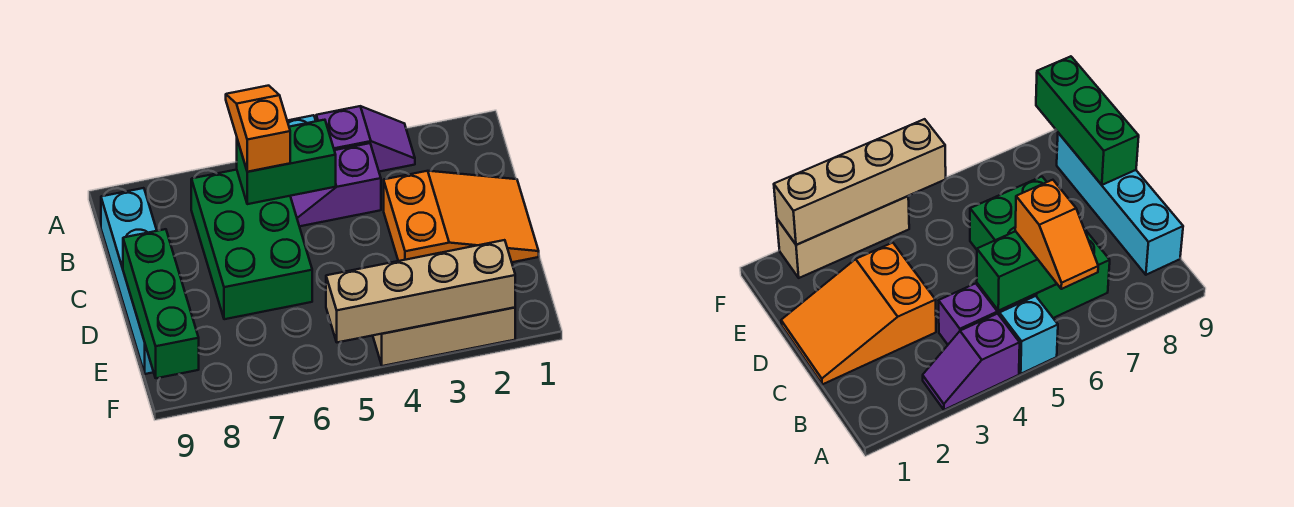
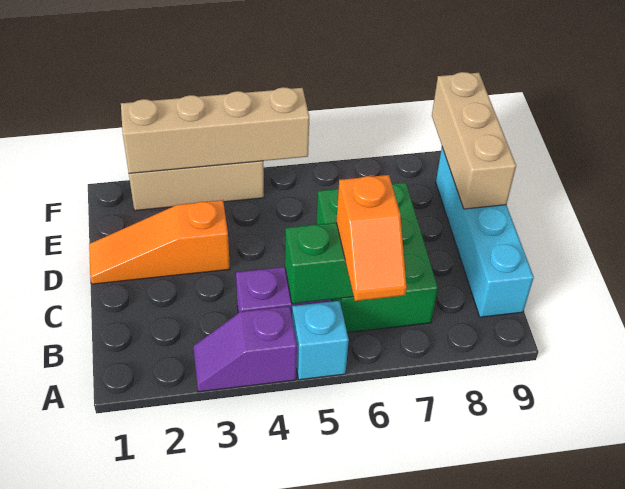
orange slope C1:D3 level 1 top 3 -> orange slope D1:D3 level 1 top 3
green brick D9:F9 level 2 -> tan brick D9:F9 level 2

